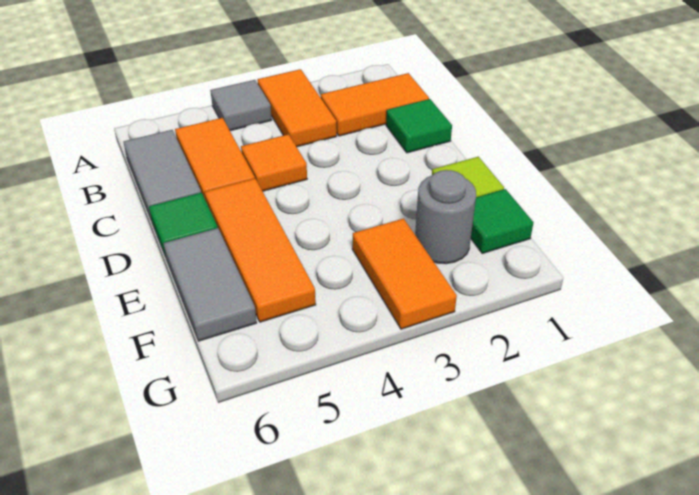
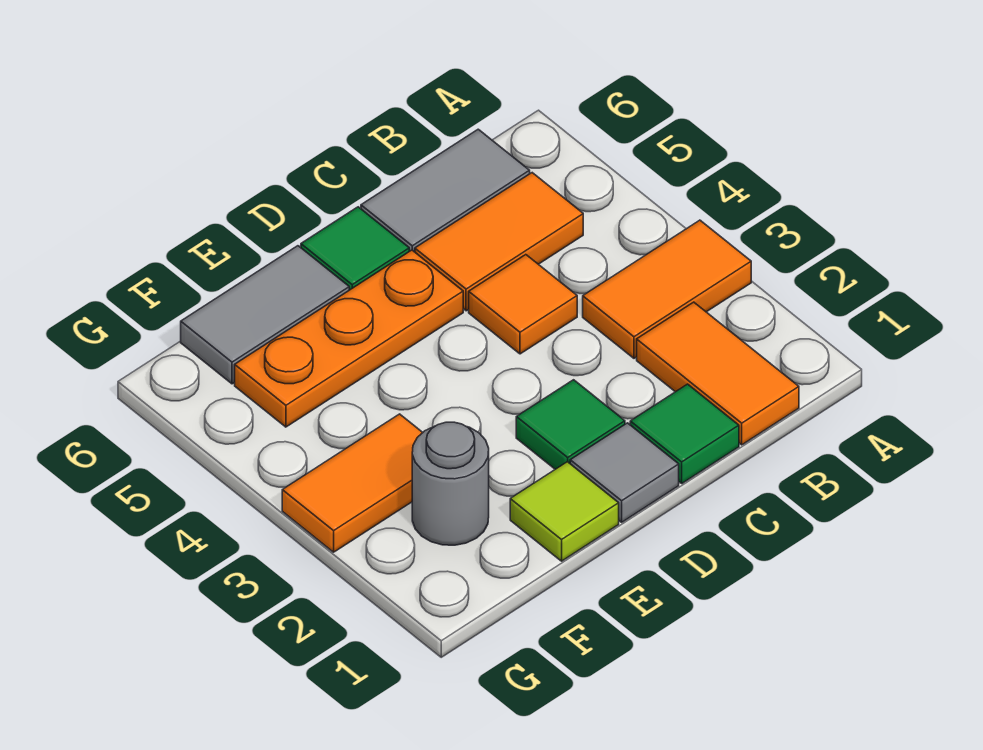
grey tile A4 level 1 -> grey tile D1 level 1
orange tile D5:F5 level 1 -> orange plate D5:F5 level 1
green tile F1 level 1 -> green tile D2 level 1

